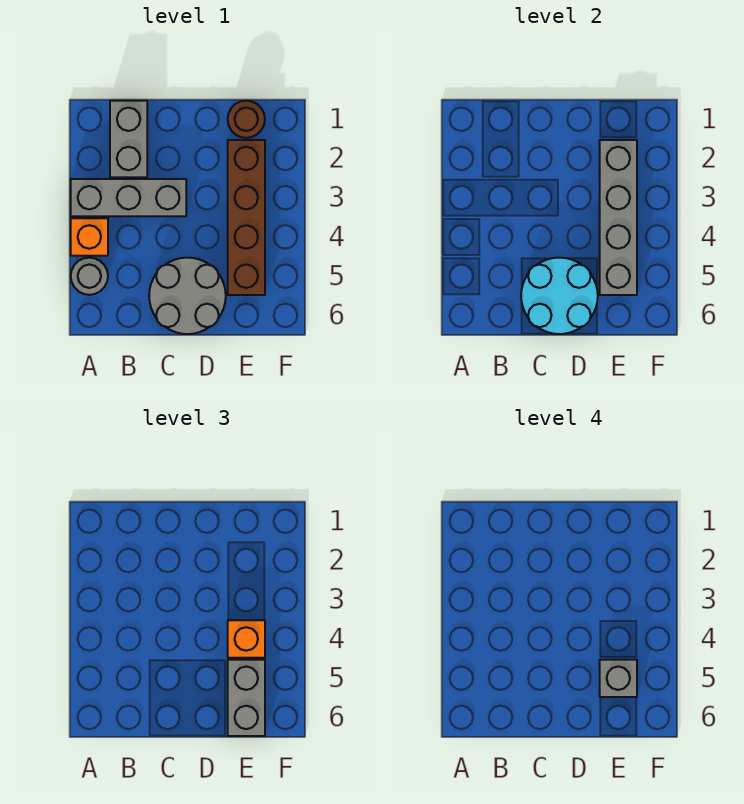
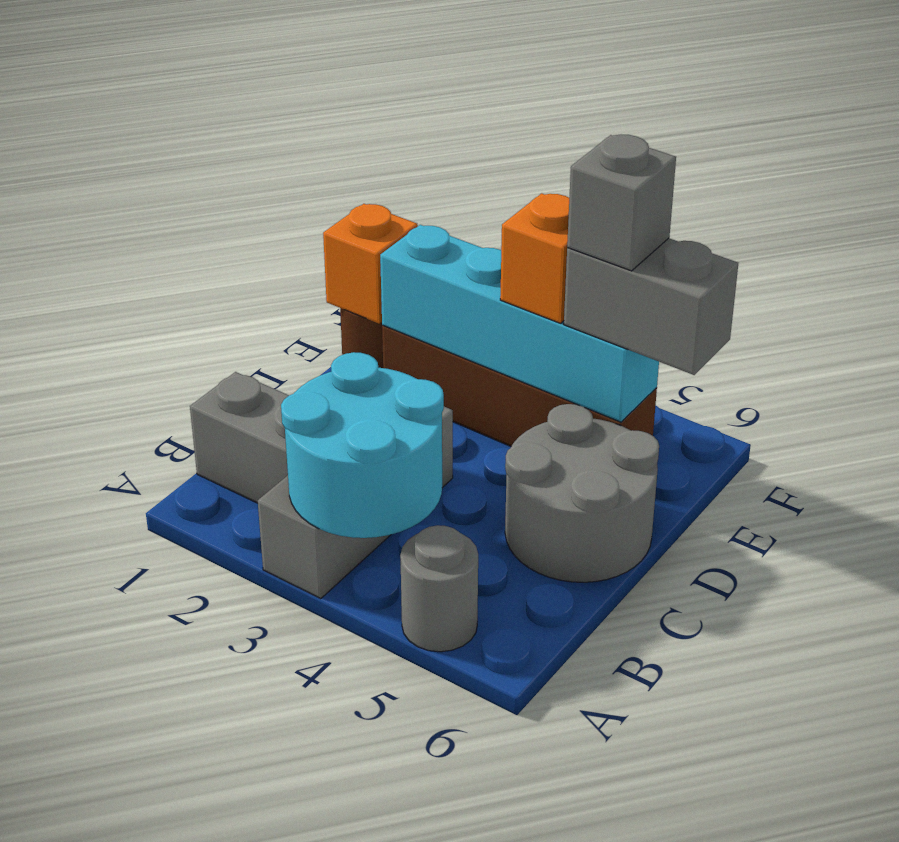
orange brick A4 level 1 -> orange brick E1 level 2
cyan round brick C5:D6 level 2 -> cyan round brick A3:B4 level 2
grey brick E2:E5 level 2 -> cyan brick E2:E5 level 2

